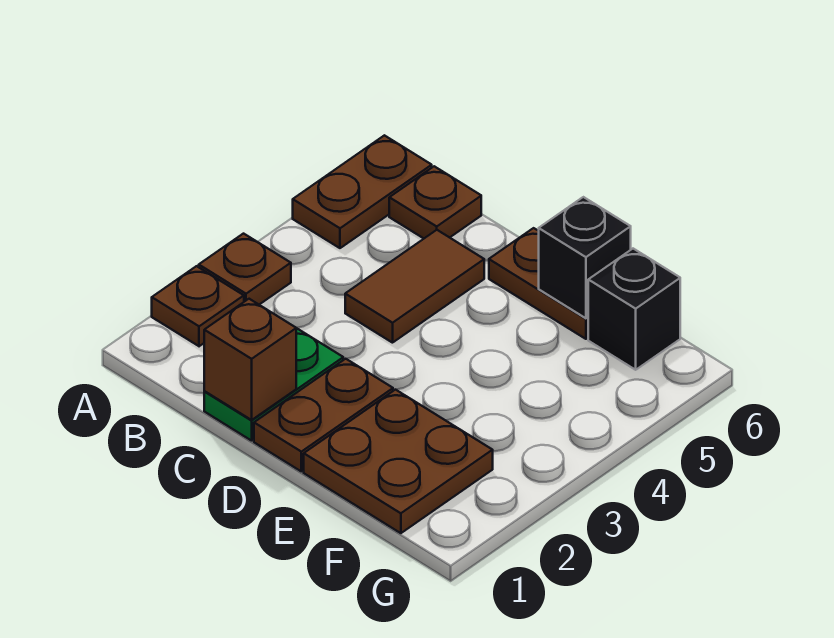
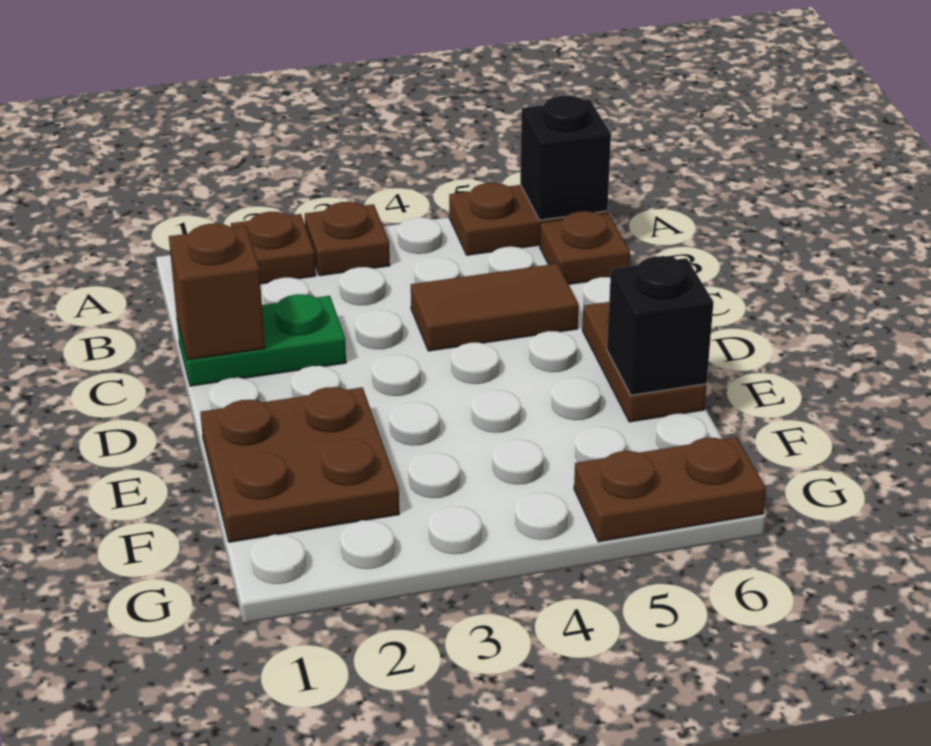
brown plate D1:D2 level 1 -> brown plate G5:G6 level 1
black brick F6 level 1 -> black brick A6 level 2

